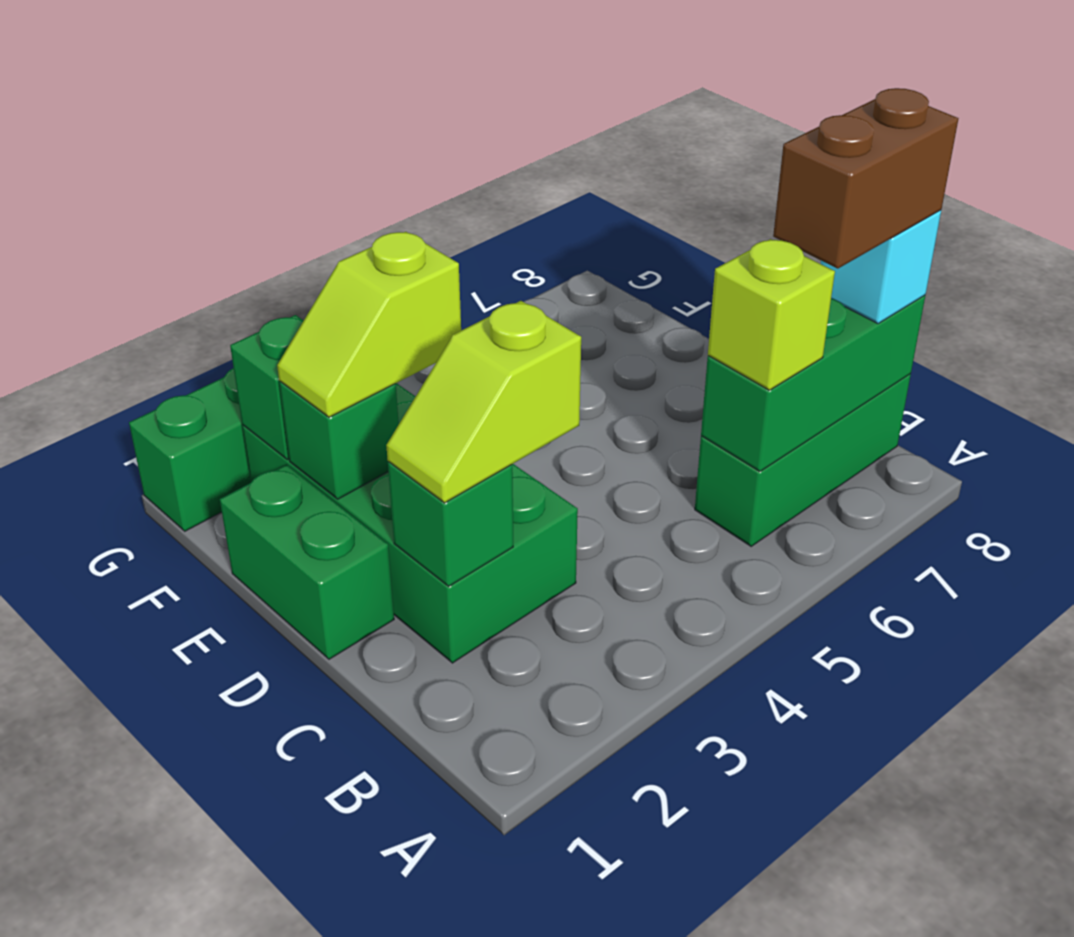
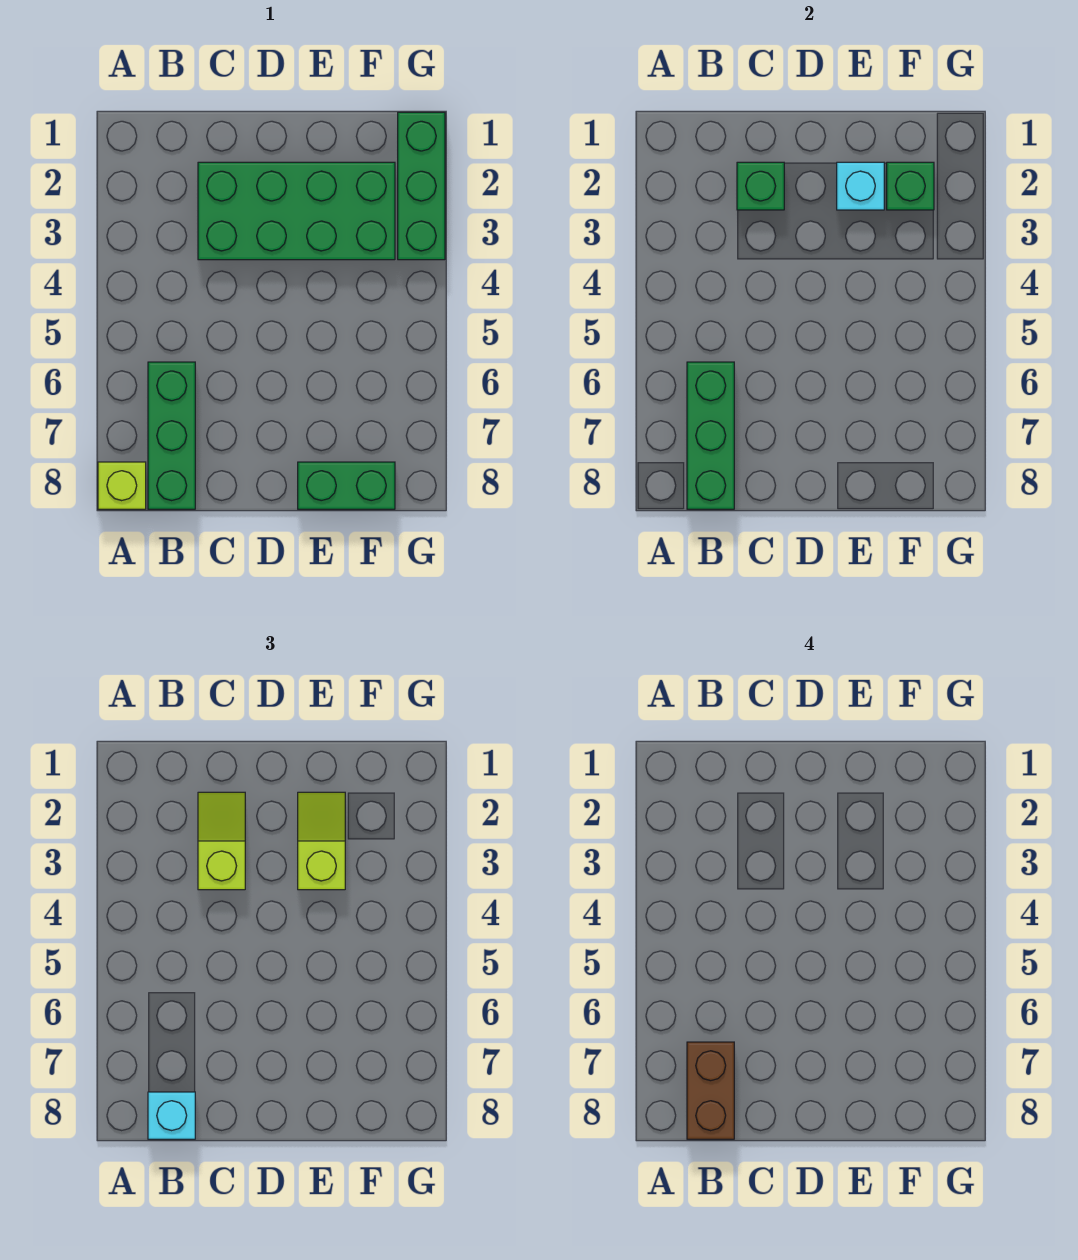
lime brick B6 level 3 -> lime brick A8 level 1
green brick D1:E1 level 1 -> green brick E8:F8 level 1
green brick E2 level 2 -> cyan brick E2 level 2

